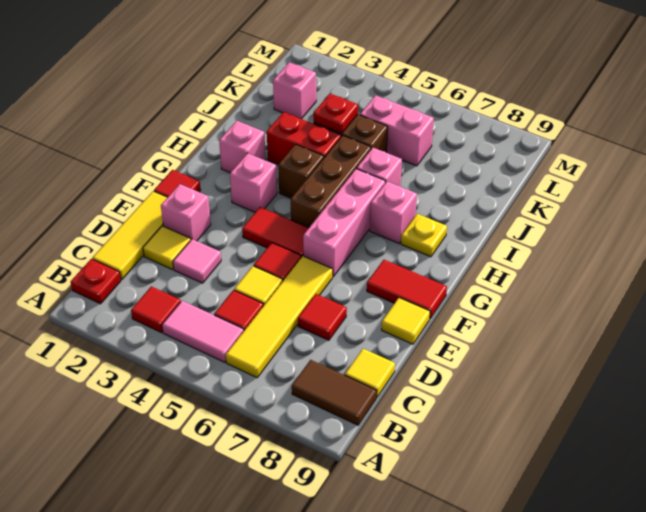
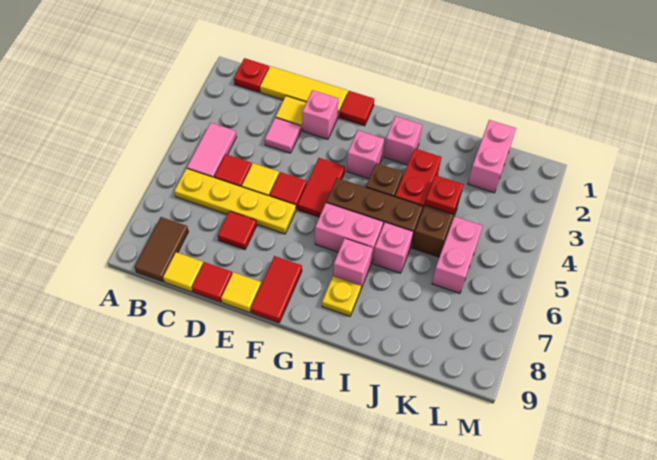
red tile B3 level 1 -> red tile D9 level 1
yellow tile B6:E6 level 1 -> yellow plate B6:E6 level 1
pink brick F6:H6 level 1 -> pink brick G6:H6 level 1
pink brick K2 level 1 -> pink brick K1:K2 level 1

